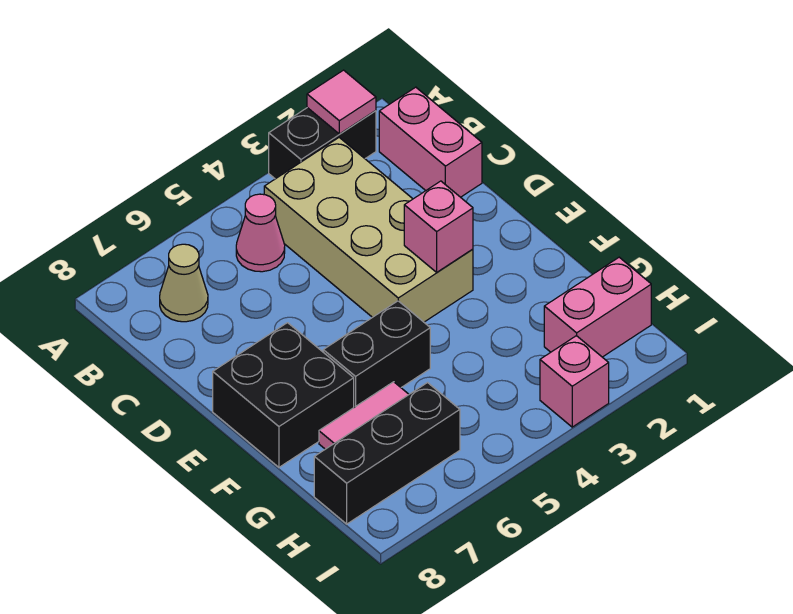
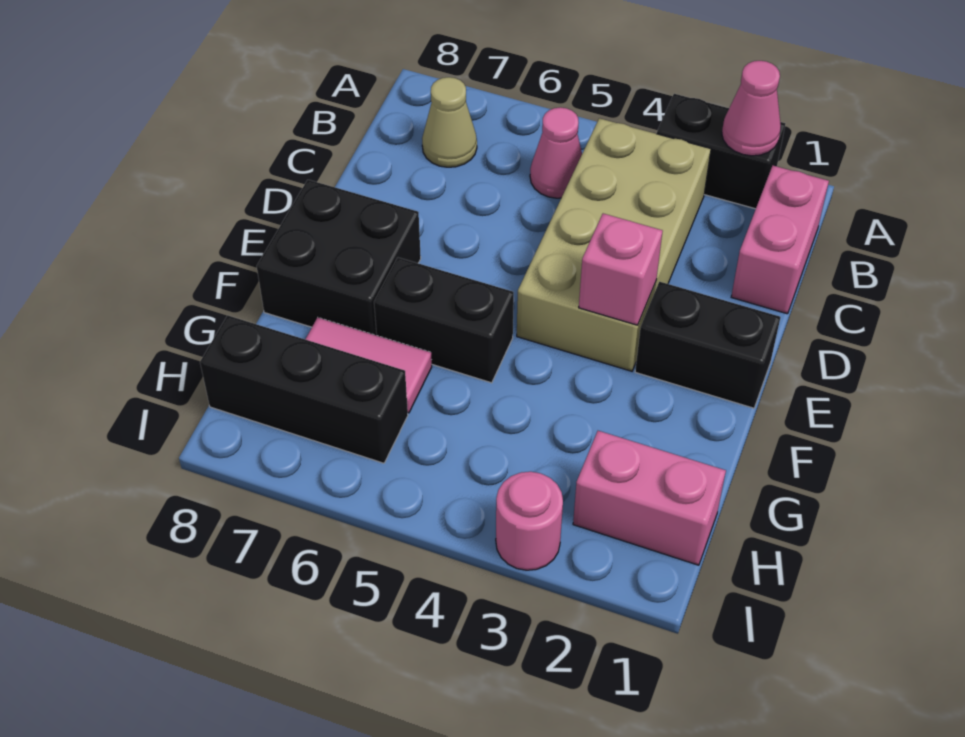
pink tile A2 level 2 -> pink cone A2 level 2
none -> black brick E1:E2 level 1
pink brick I3 level 1 -> pink round brick I3 level 1

